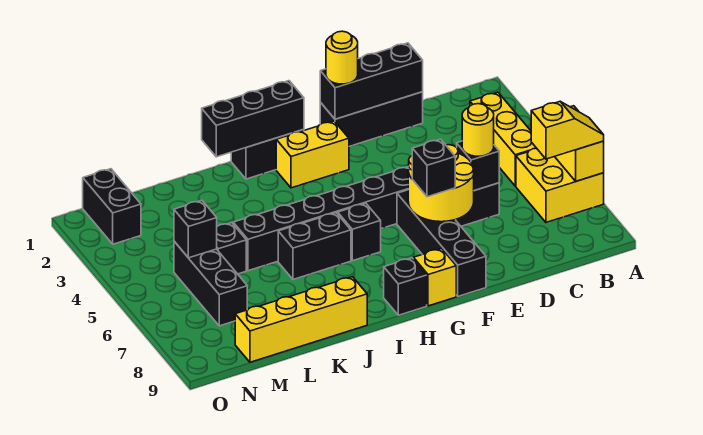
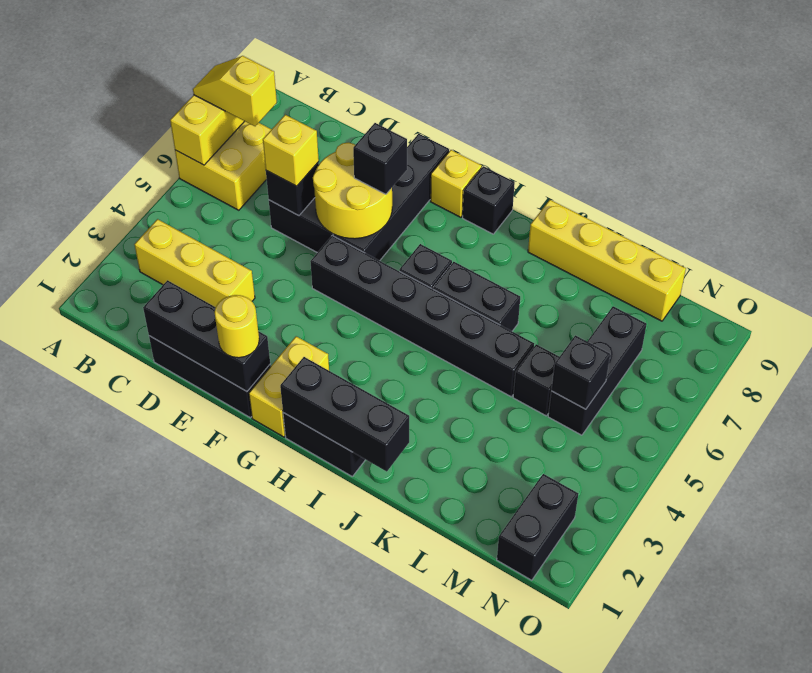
yellow brick B3:B5 level 1 -> yellow brick B3:D3 level 1
yellow round brick D6 level 3 -> yellow brick D6 level 3
yellow brick G2:H2 level 1 -> yellow brick G1:G2 level 1

